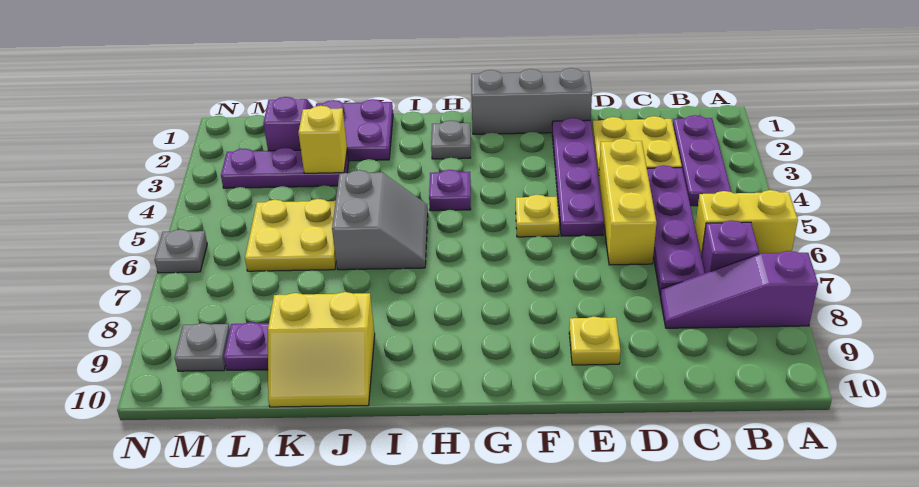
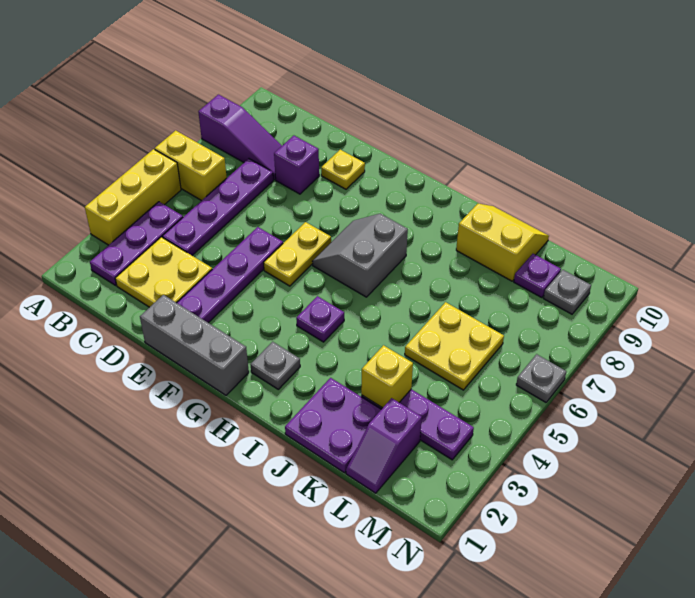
purple brick B7 level 1 -> purple brick D8 level 1
yellow brick D4:D6 level 1 -> yellow brick A3:A5 level 1
yellow plate F5 level 1 -> yellow plate F5:F6 level 1
grey slope I5:J6 level 1 top J -> grey slope G6:H7 level 1 top H

